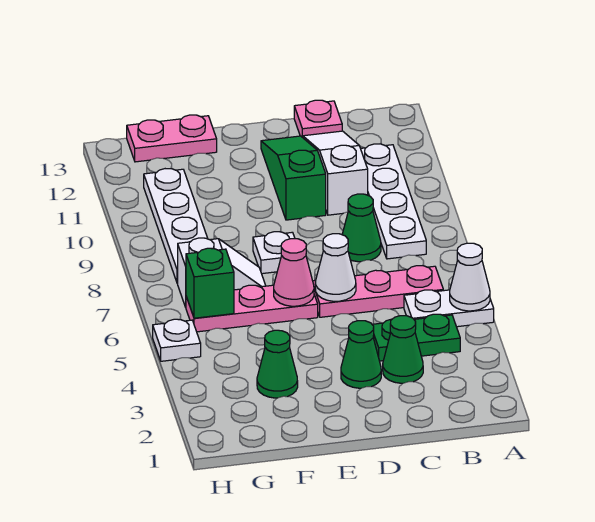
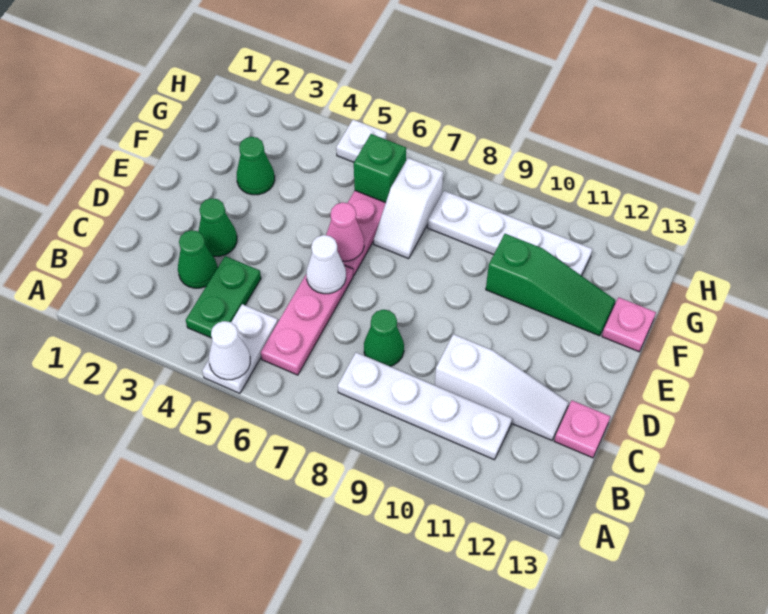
green slope D10:D12 level 1 top 10 -> green slope F10:F12 level 1 top 10
white plate E8 level 1 -> none
pink plate F13:G13 level 1 -> pink plate F13 level 1

